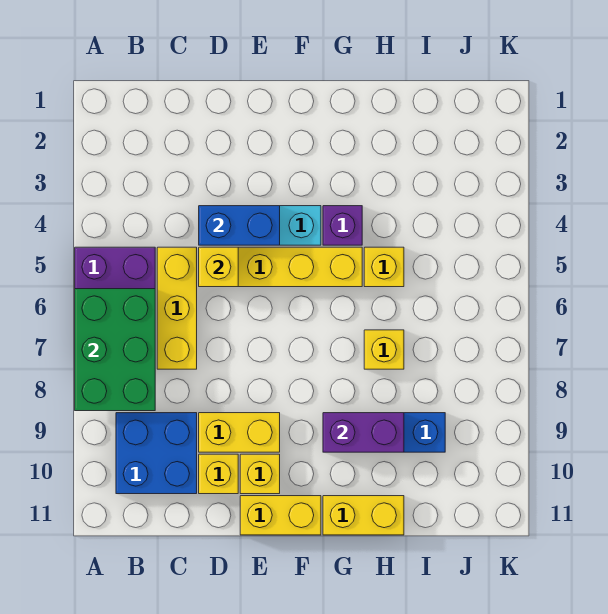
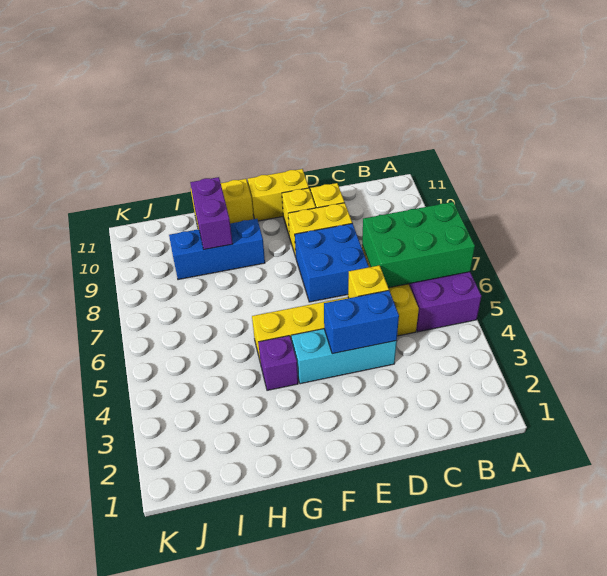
green brick A6:B8 level 2 -> green brick A6:C7 level 2
blue brick B9:C10 level 1 -> blue brick D7:E8 level 1
purple brick G9:H9 level 2 -> purple brick H9:H10 level 2
yellow brick H5 level 1 -> none
yellow brick H7 level 1 -> none

